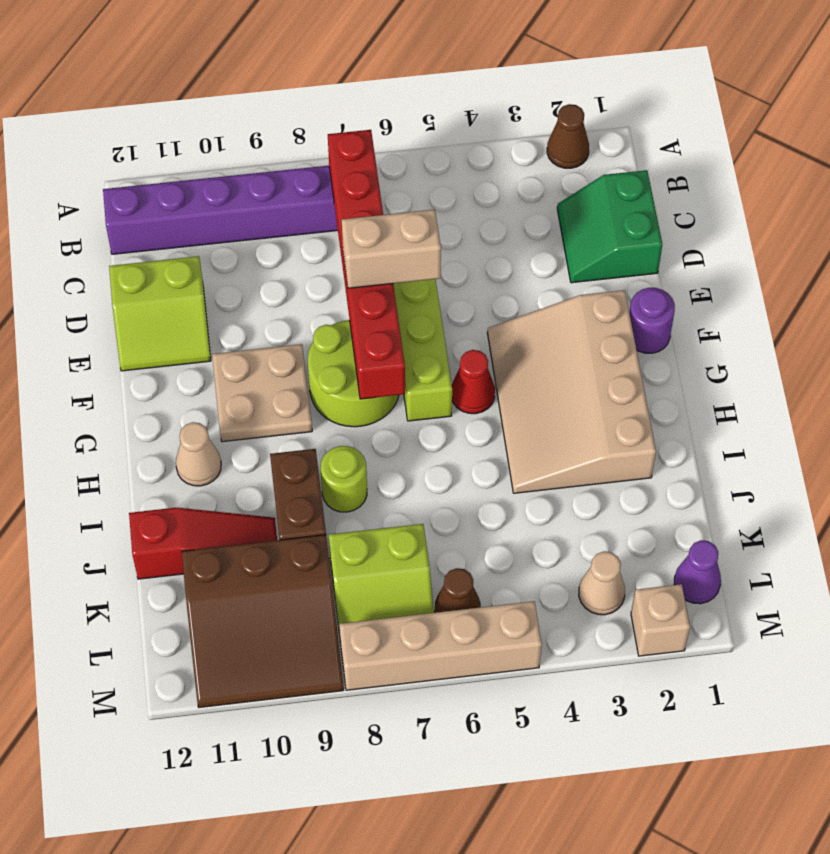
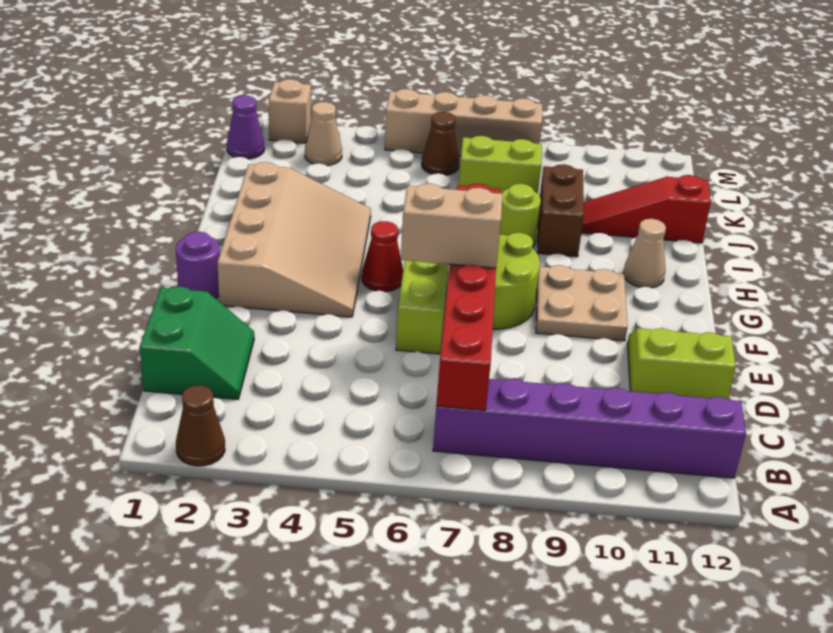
brown slope K9:M11 level 1 top K -> none

